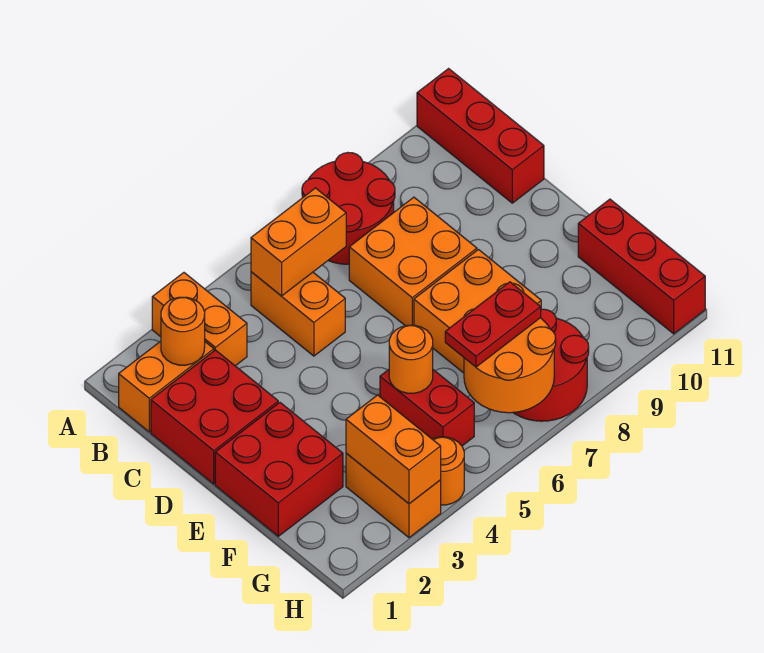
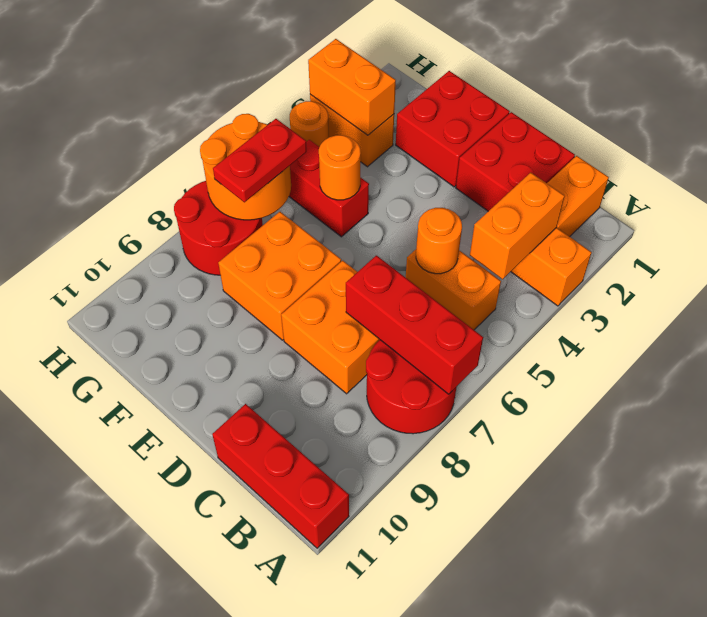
orange round brick B2 level 2 -> orange round brick C5 level 2
orange brick B5:B6 level 2 -> orange brick B3:B4 level 2
red brick F11:H11 level 1 -> red brick A7:C7 level 2

